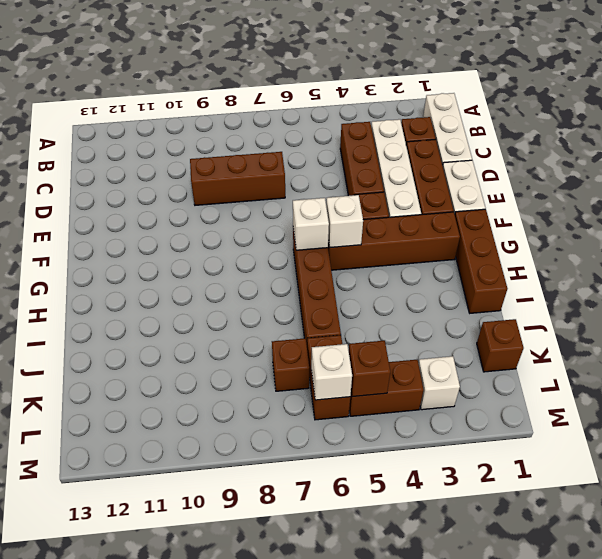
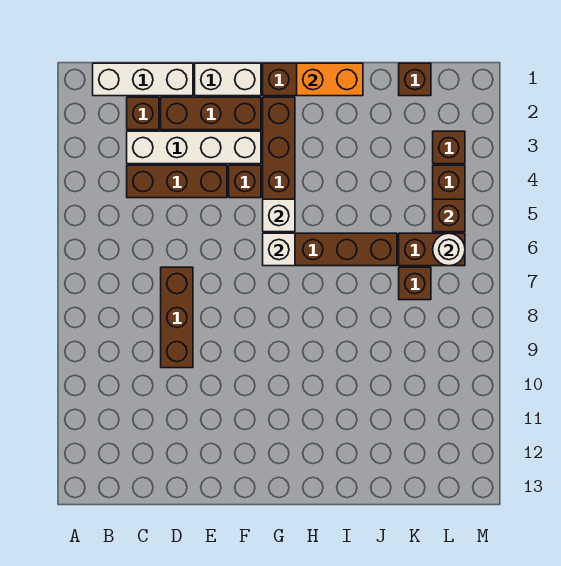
none -> orange brick H1:I1 level 2
white brick L3 level 1 -> brown brick L3 level 1
white brick L6 level 2 -> white round brick L6 level 2

